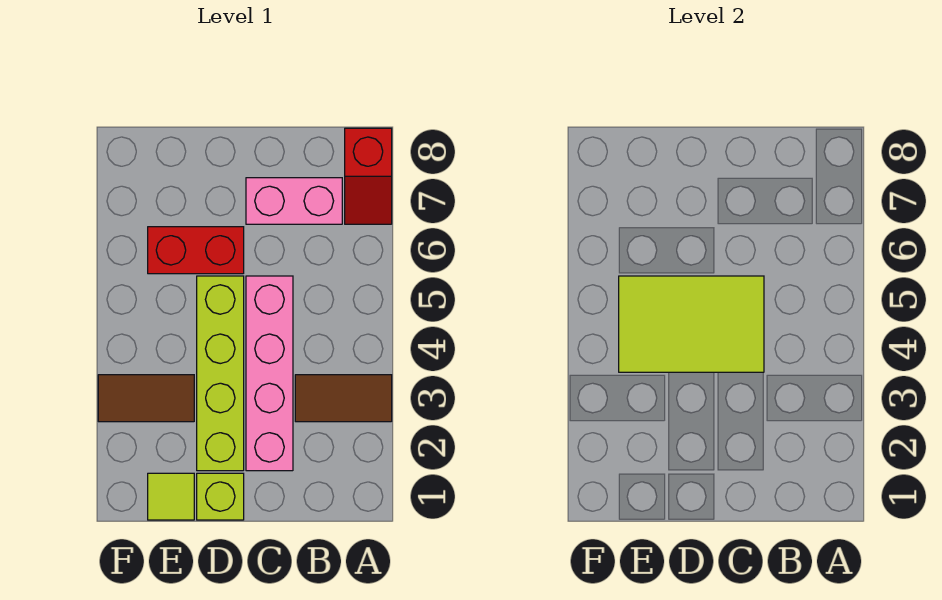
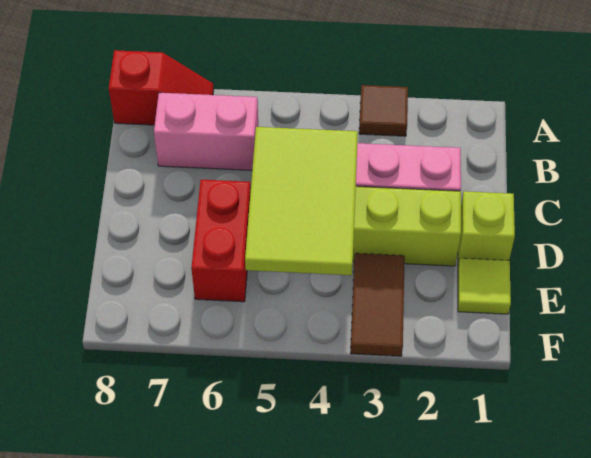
brown tile A3:B3 level 1 -> brown tile A3 level 1
pink brick B7:C7 level 1 -> pink brick B6:B7 level 1

